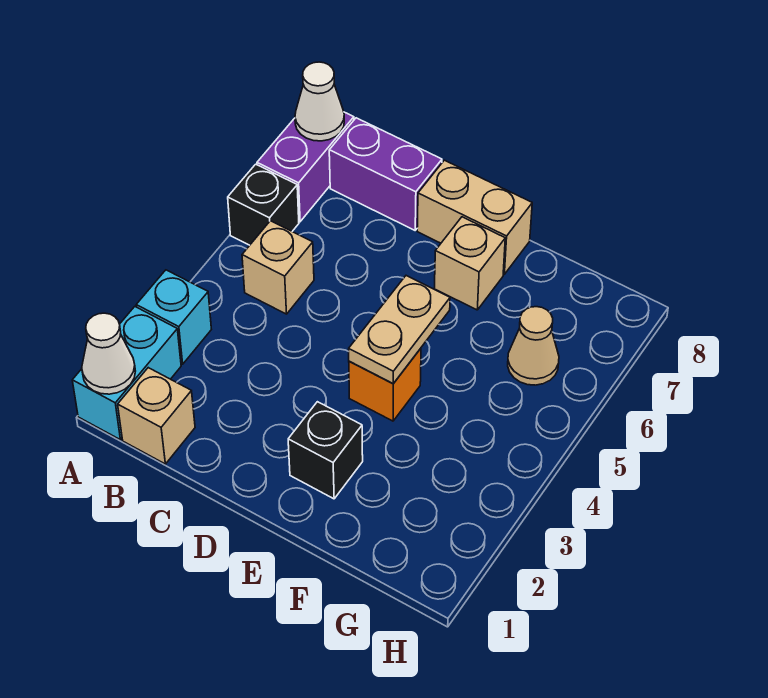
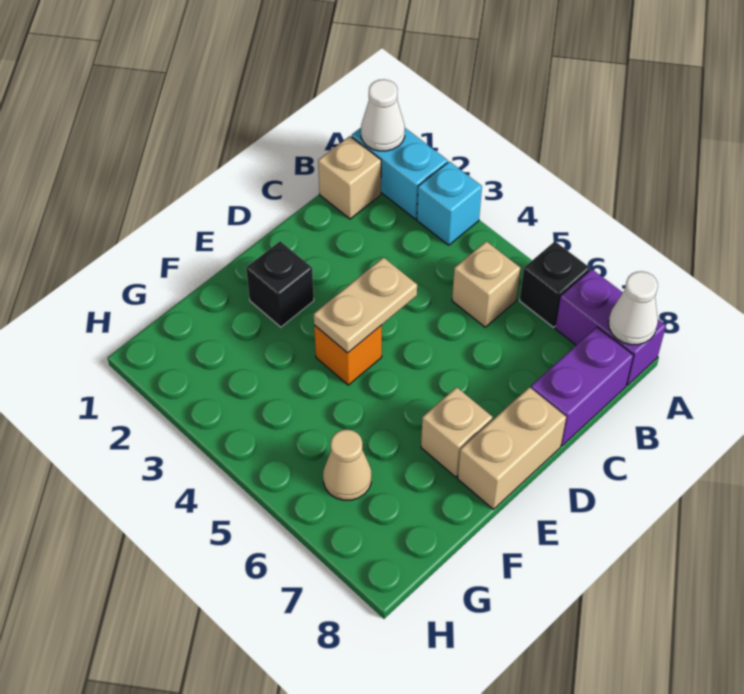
tan plate E4:E5 level 2 -> tan plate D4:E4 level 2

